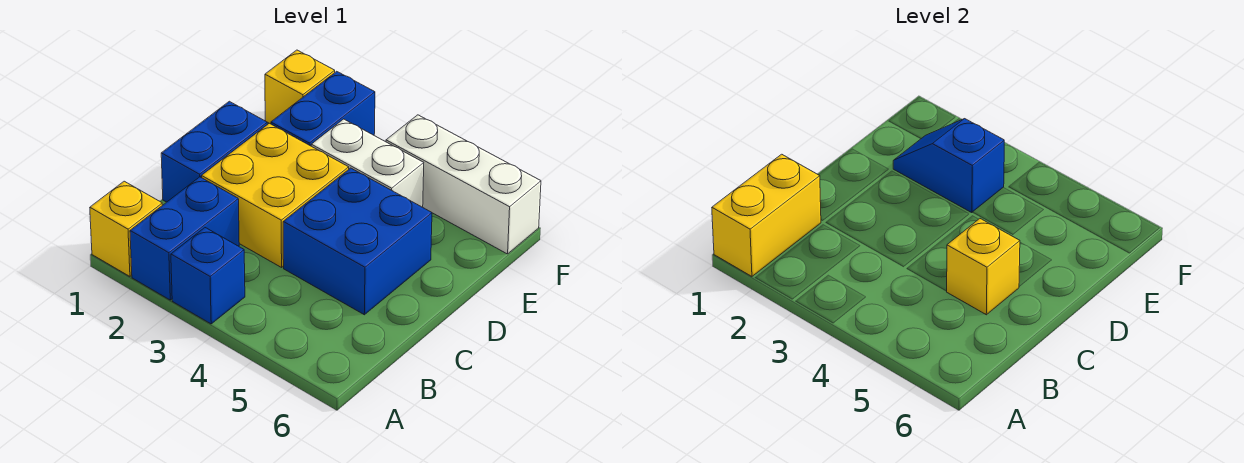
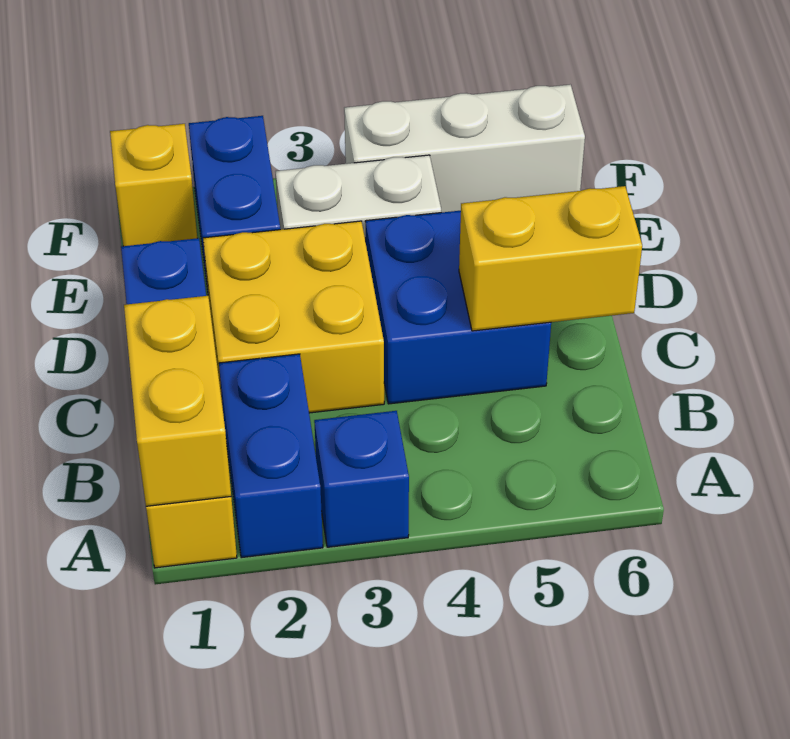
yellow brick C5 level 2 -> yellow brick C5:C6 level 2
blue slope E2:E3 level 2 top 3 -> none

